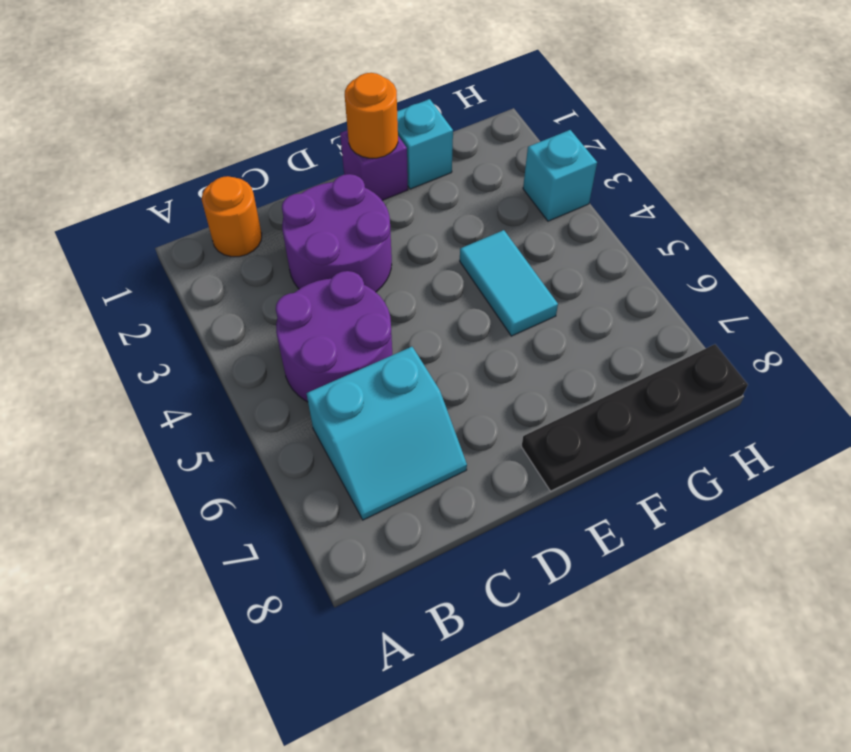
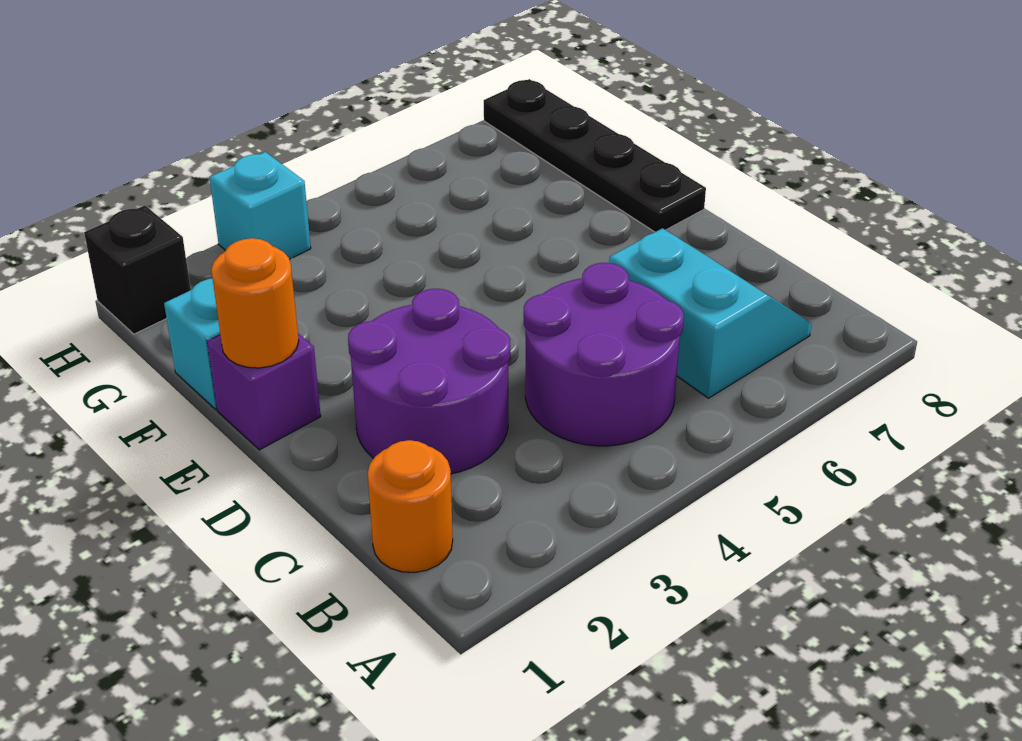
cyan tile F4:F5 level 1 -> none
none -> black brick H1 level 1

